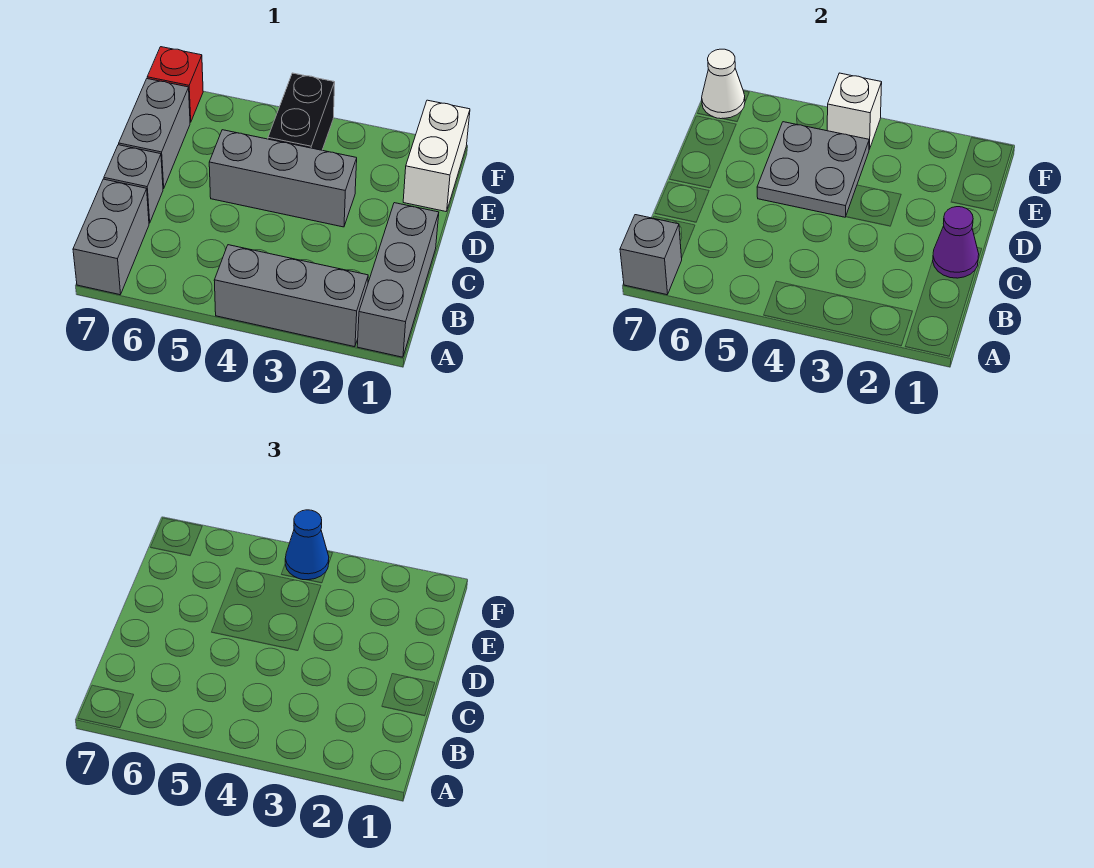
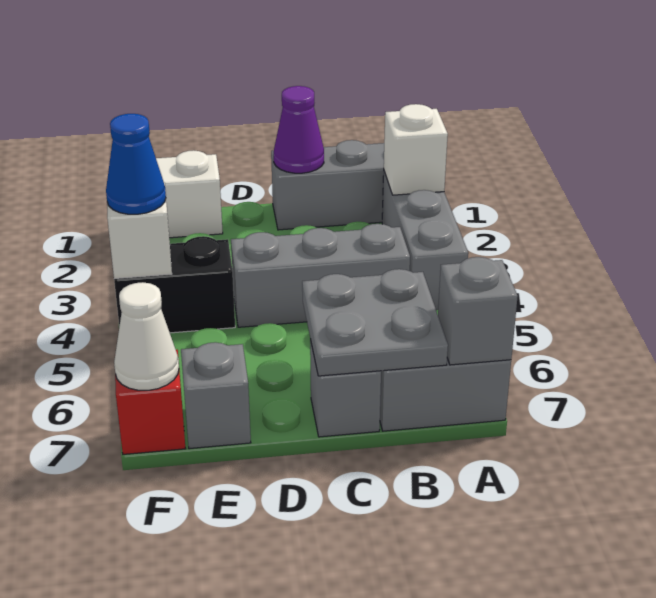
none -> white brick A2 level 2
grey brick D3:D5 level 1 -> grey brick B4:D4 level 1
grey plate D4:E5 level 2 -> grey plate B6:C7 level 2
grey brick D7:E7 level 1 -> grey brick E7 level 1

